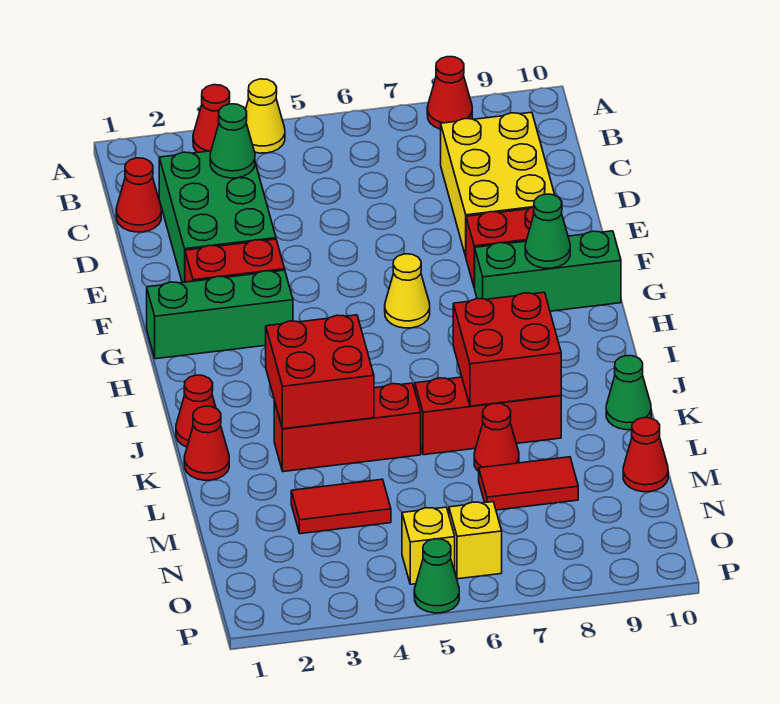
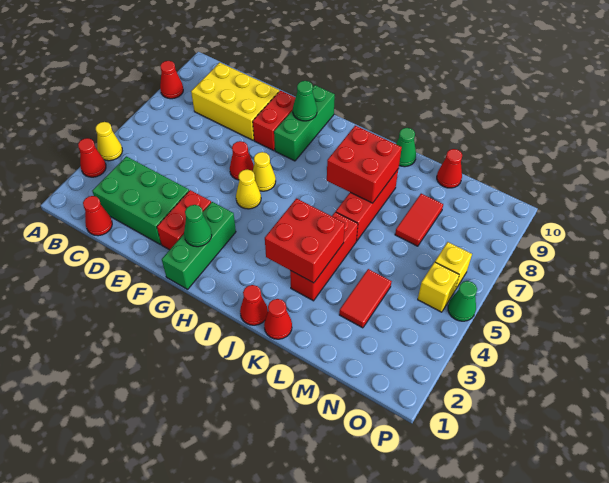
green cone C3 level 2 -> green cone G2 level 2
none -> yellow cone G5 level 1
red cone L7 level 1 -> red cone F6 level 1

